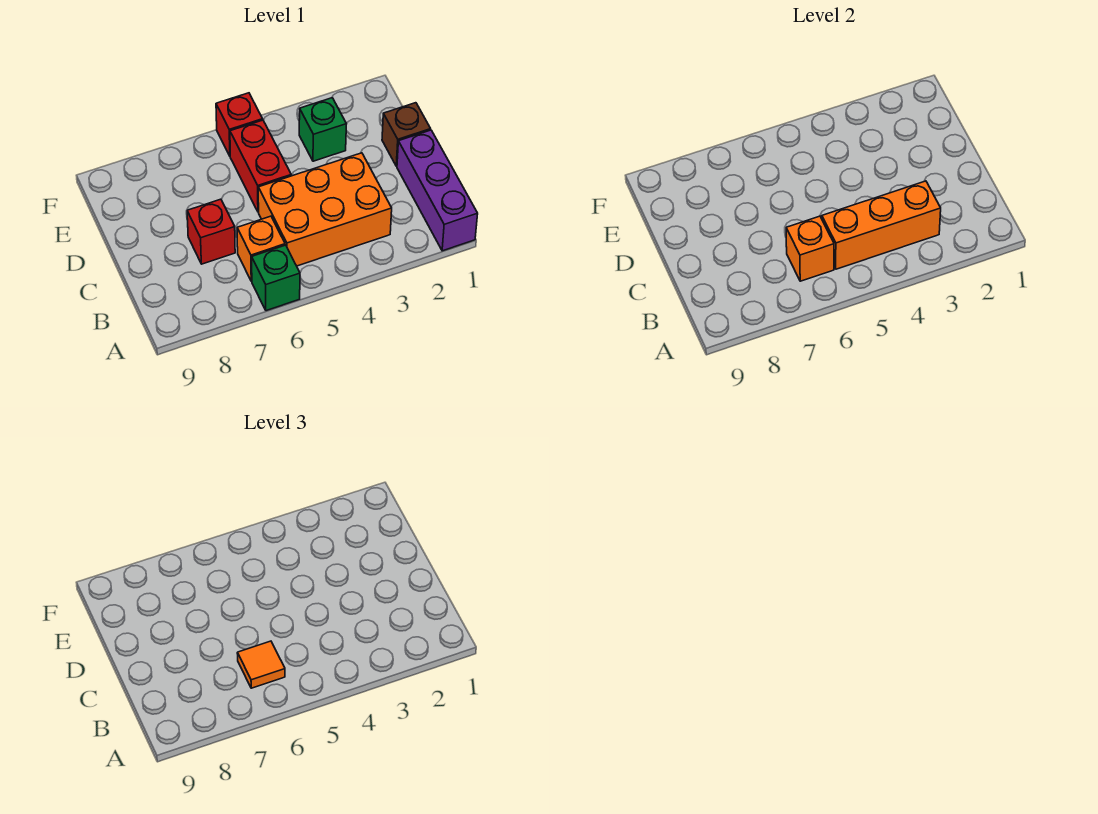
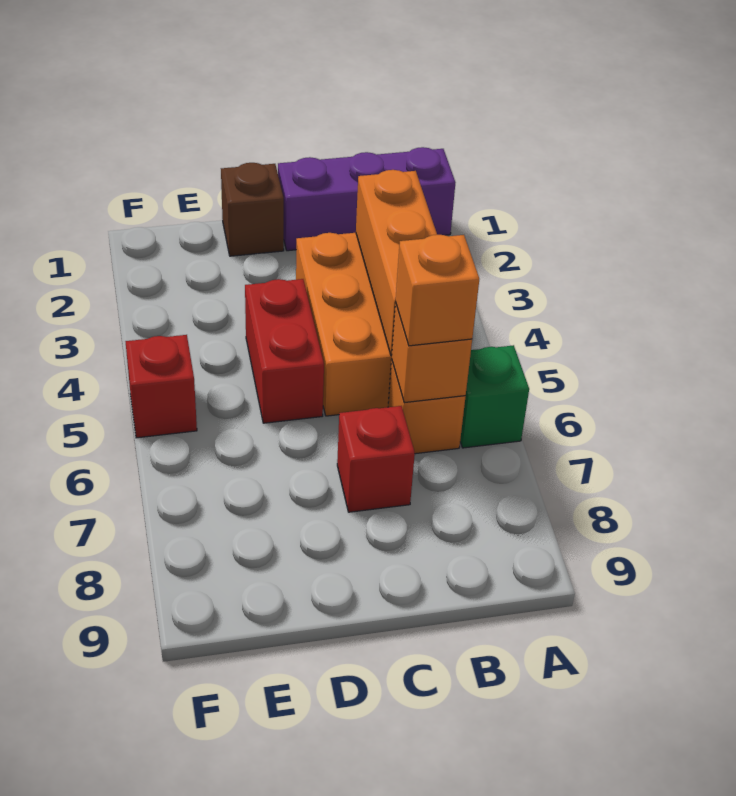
orange tile B6 level 3 -> orange brick B6 level 3
red brick D5:E5 level 1 -> red brick D4:D5 level 1
green brick E3 level 1 -> none

